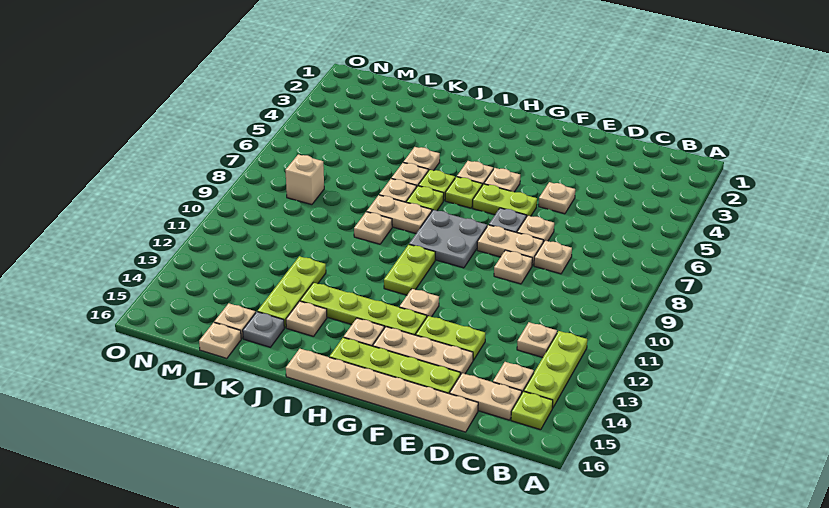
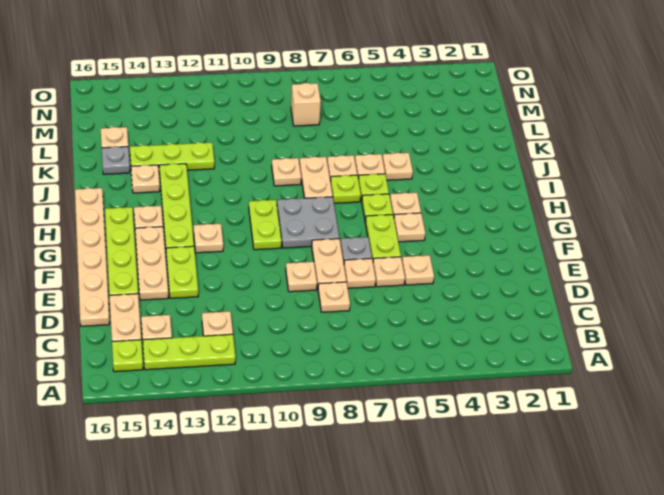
lime plate H10:H11 level 1 -> lime plate G10:H10 level 1
tan plate L16 level 1 -> tan plate E6 level 1

